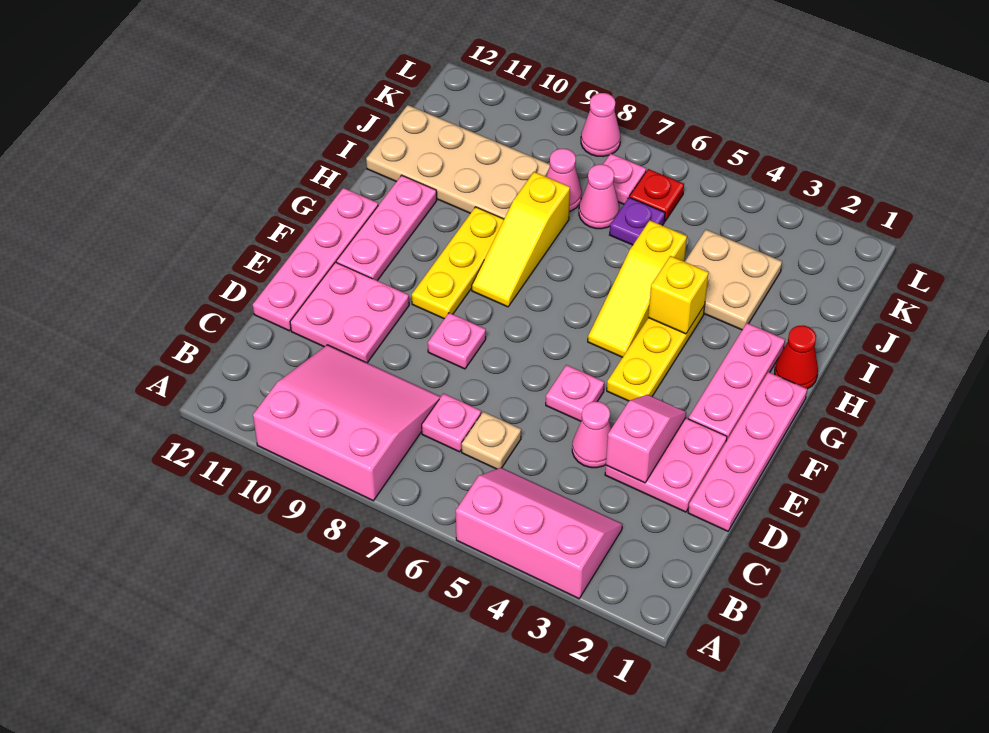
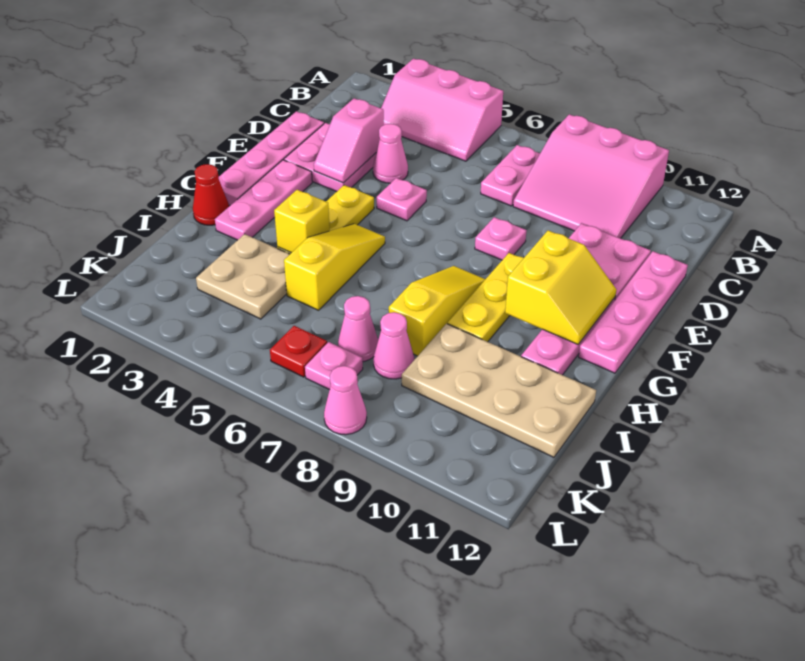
tan plate C6 level 1 -> none
pink plate C7 level 1 -> pink plate B7:C7 level 1
none -> yellow slope F10:G11 level 2 top 10
purple plate J6 level 1 -> none

